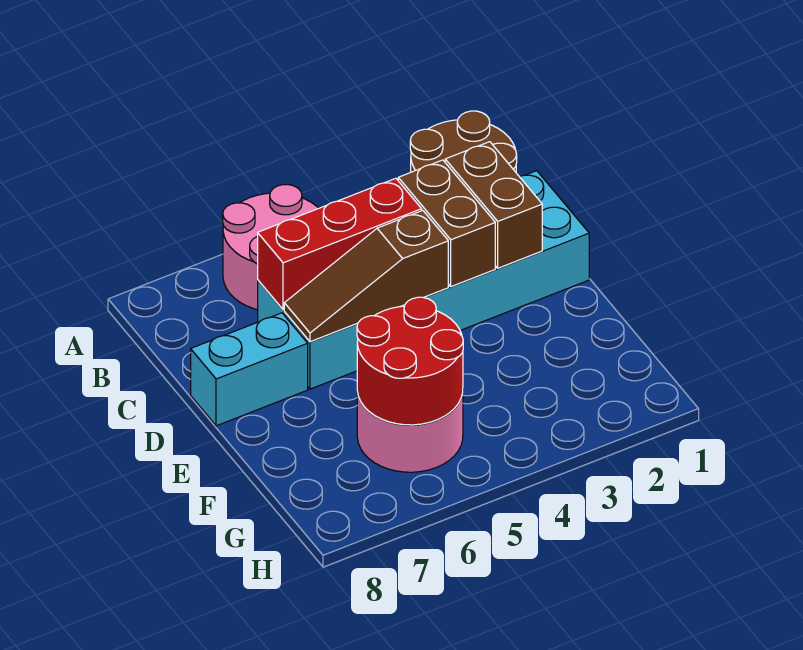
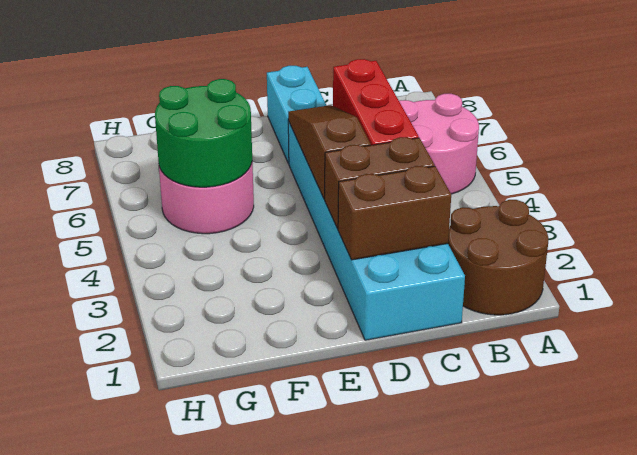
red round brick F5:G6 level 2 -> green round brick F5:G6 level 2

